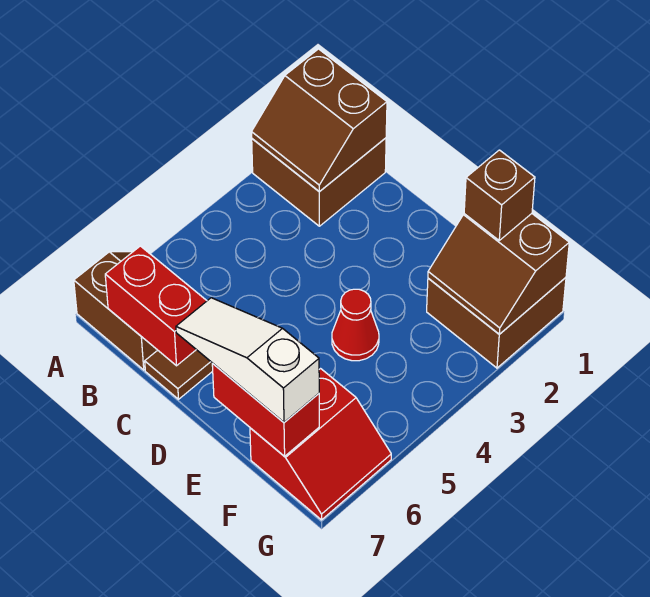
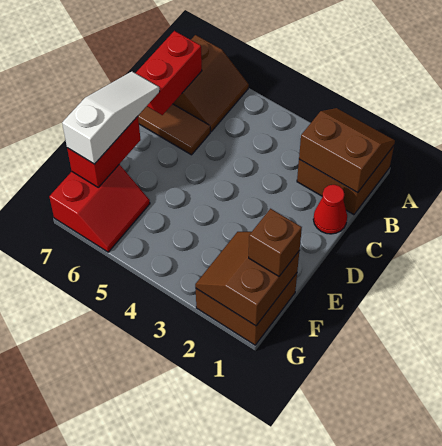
brown slope A1:B2 level 2 top 1 -> brown slope A1:B2 level 2 top B
red cone E4 level 1 -> red cone C1 level 1
red slope F6:G7 level 1 top F -> red slope F6:G7 level 1 top 7

